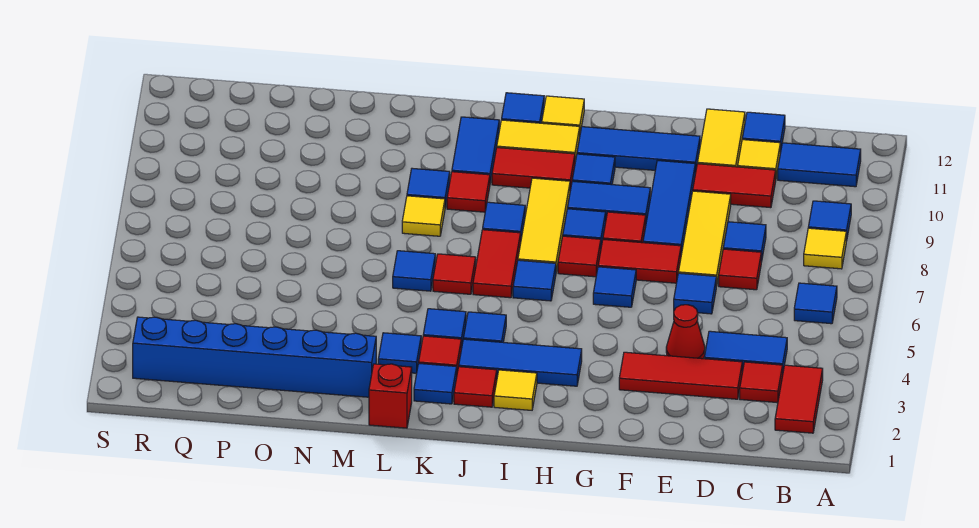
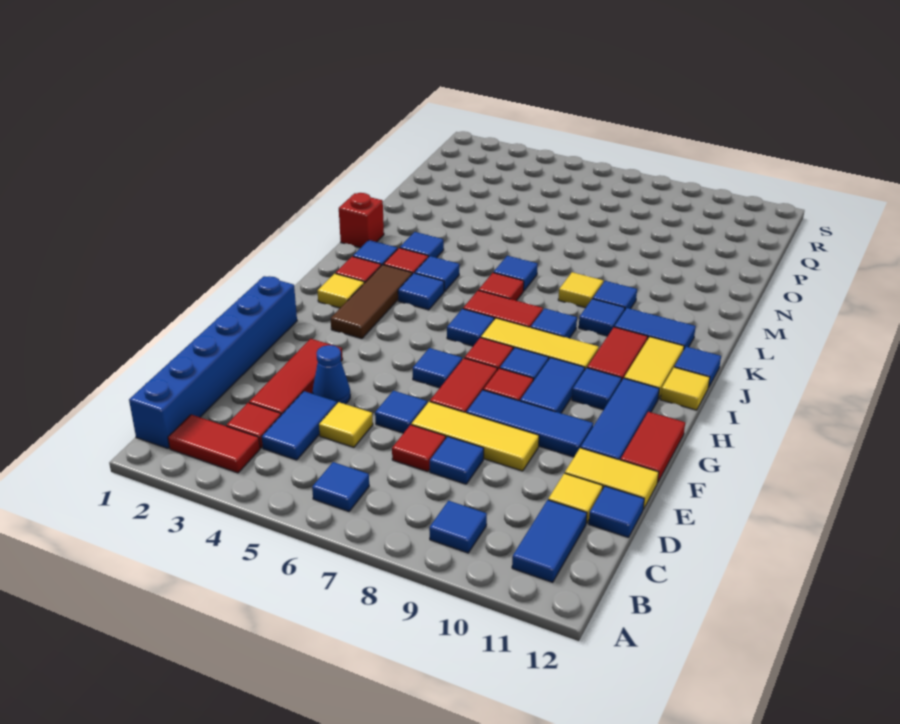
yellow tile B8 level 1 -> yellow tile D5 level 1
red tile D10:E10 level 1 -> red tile F12:G12 level 1
red cone E4 level 1 -> blue cone E4 level 1
blue tile H3:J3 level 1 -> brown tile H3:J3 level 1
red tile K9 level 1 -> blue tile K9 level 1
blue brick M2:R2 level 1 -> blue brick B1:G1 level 1

